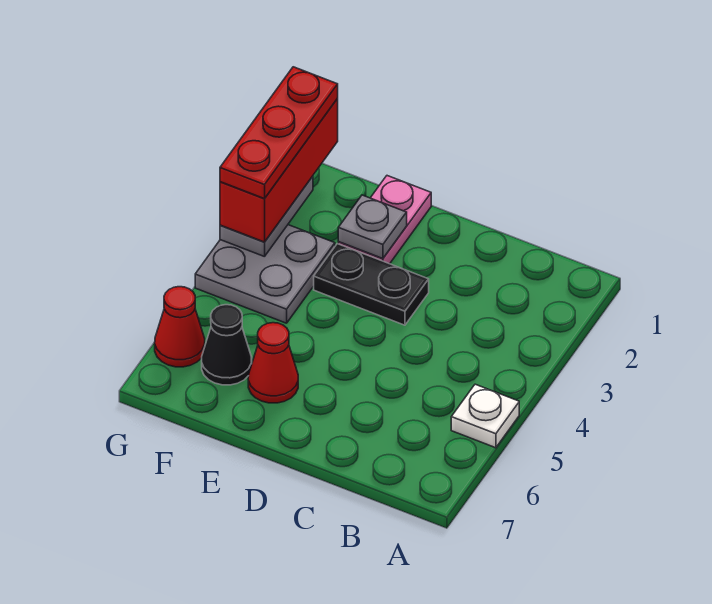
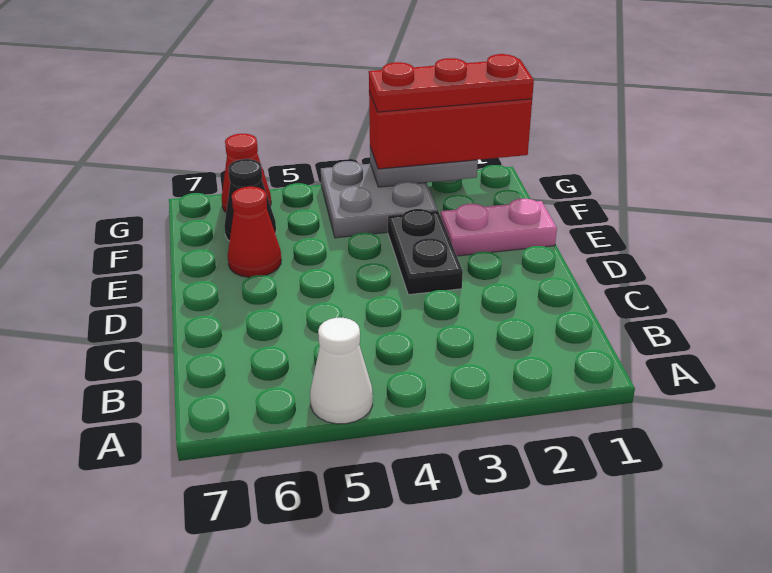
white plate A5 level 1 -> white cone A5 level 1
grey plate E2 level 2 -> none

